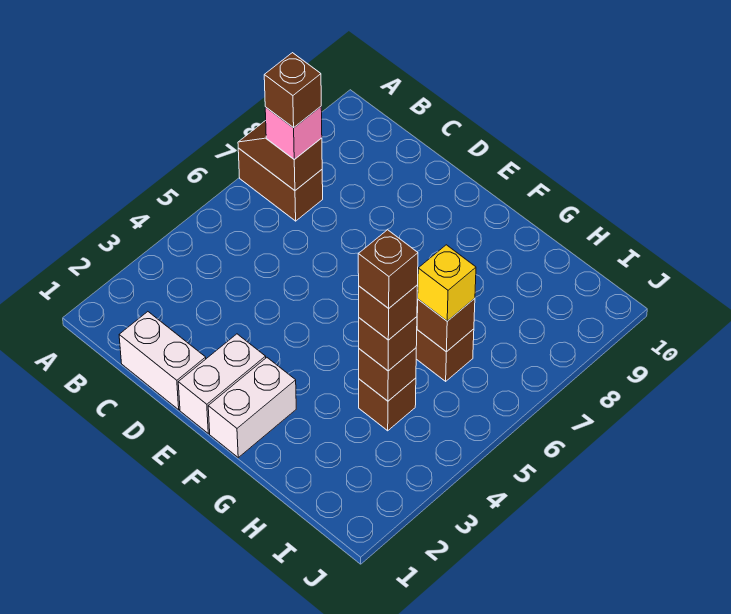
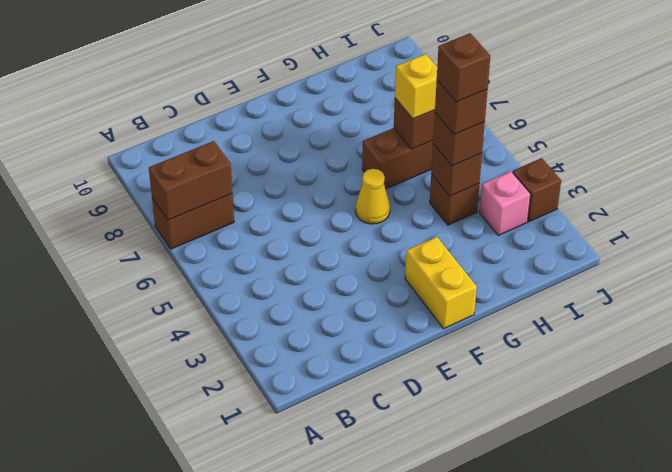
brown slope A7:B7 level 2 top B -> brown brick A7:B7 level 2
pink brick B7 level 3 -> pink brick I3 level 1
brown brick B7 level 4 -> brown brick J3 level 1
white brick C1:D1 level 1 -> none
white brick E1:E2 level 1 -> none
white brick F1:F2 level 1 -> yellow brick F1:F2 level 1
none -> yellow cone F5 level 1

